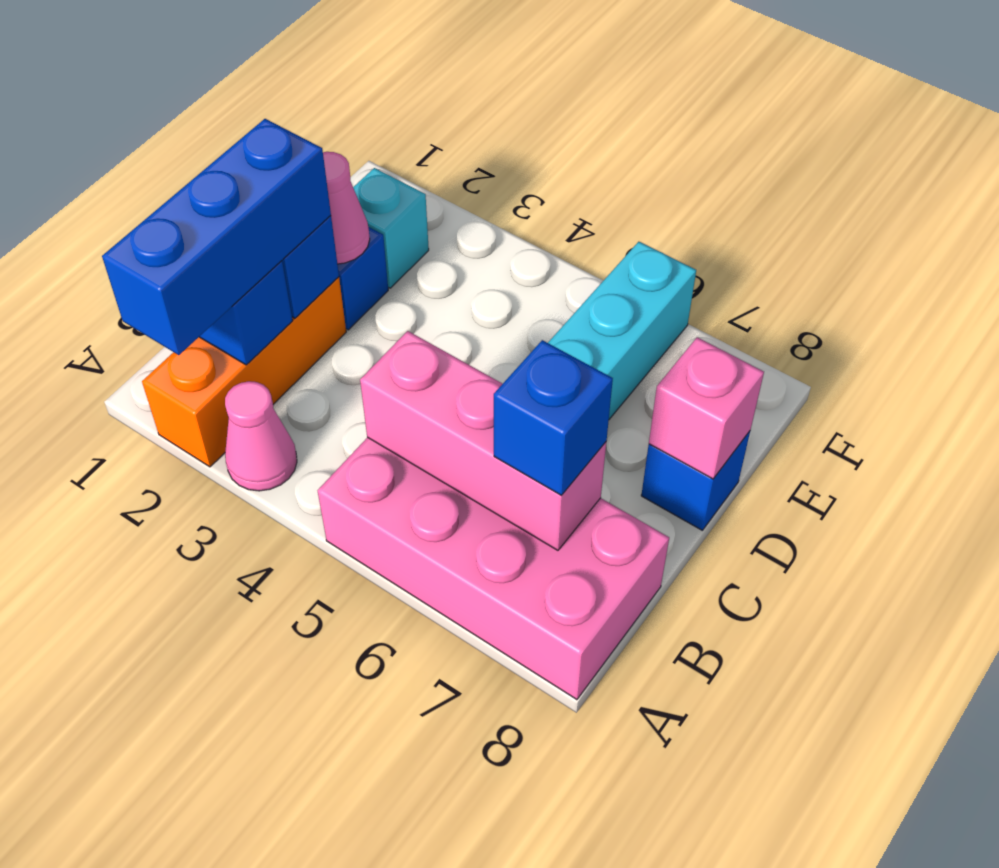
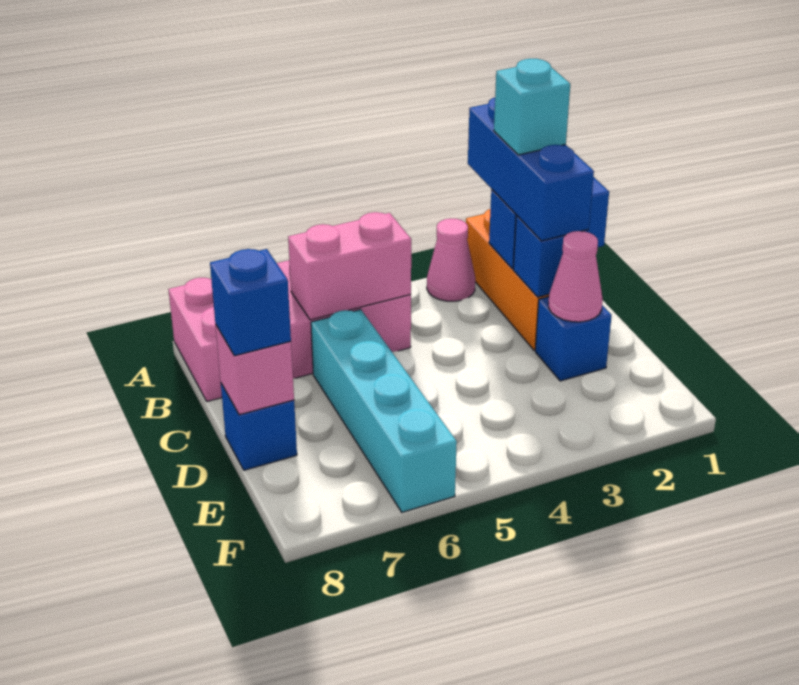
pink brick B5:B7 level 2 -> pink brick B5:B6 level 2
blue brick B7 level 3 -> blue brick D8 level 3
cyan brick E2 level 1 -> cyan brick B2 level 4

